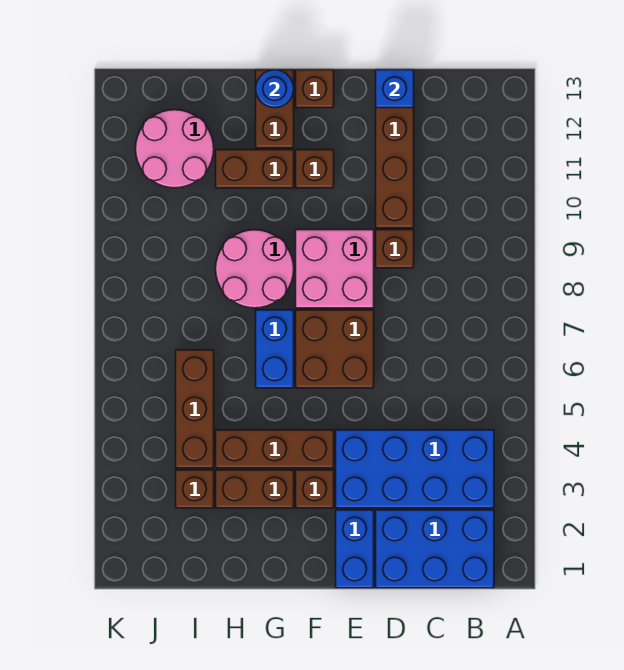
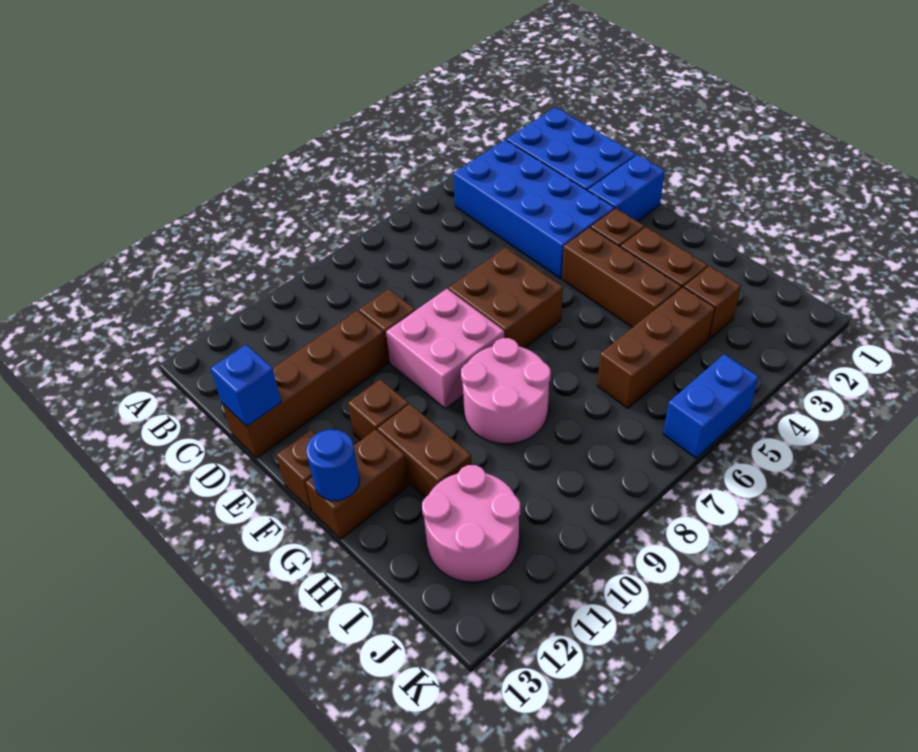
blue brick G6:G7 level 1 -> blue brick K5:K6 level 1

